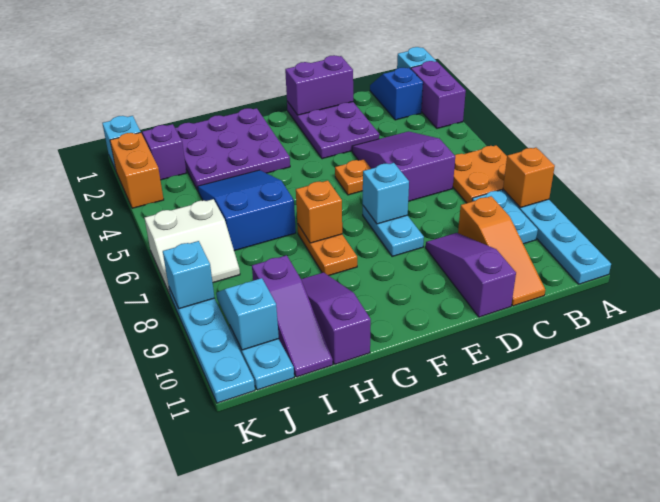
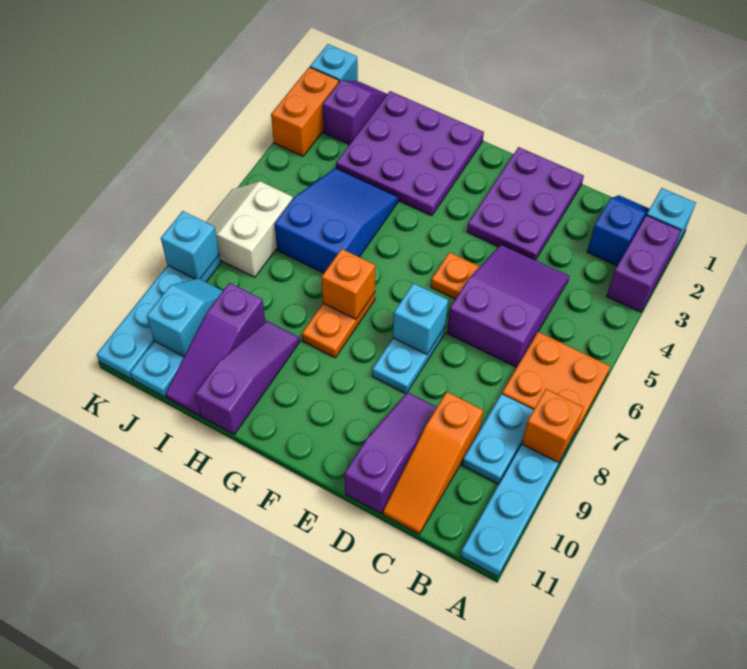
purple brick D1:E1 level 2 -> none
white slope J6:K7 level 1 top 6 -> white slope J6:K7 level 1 top J

